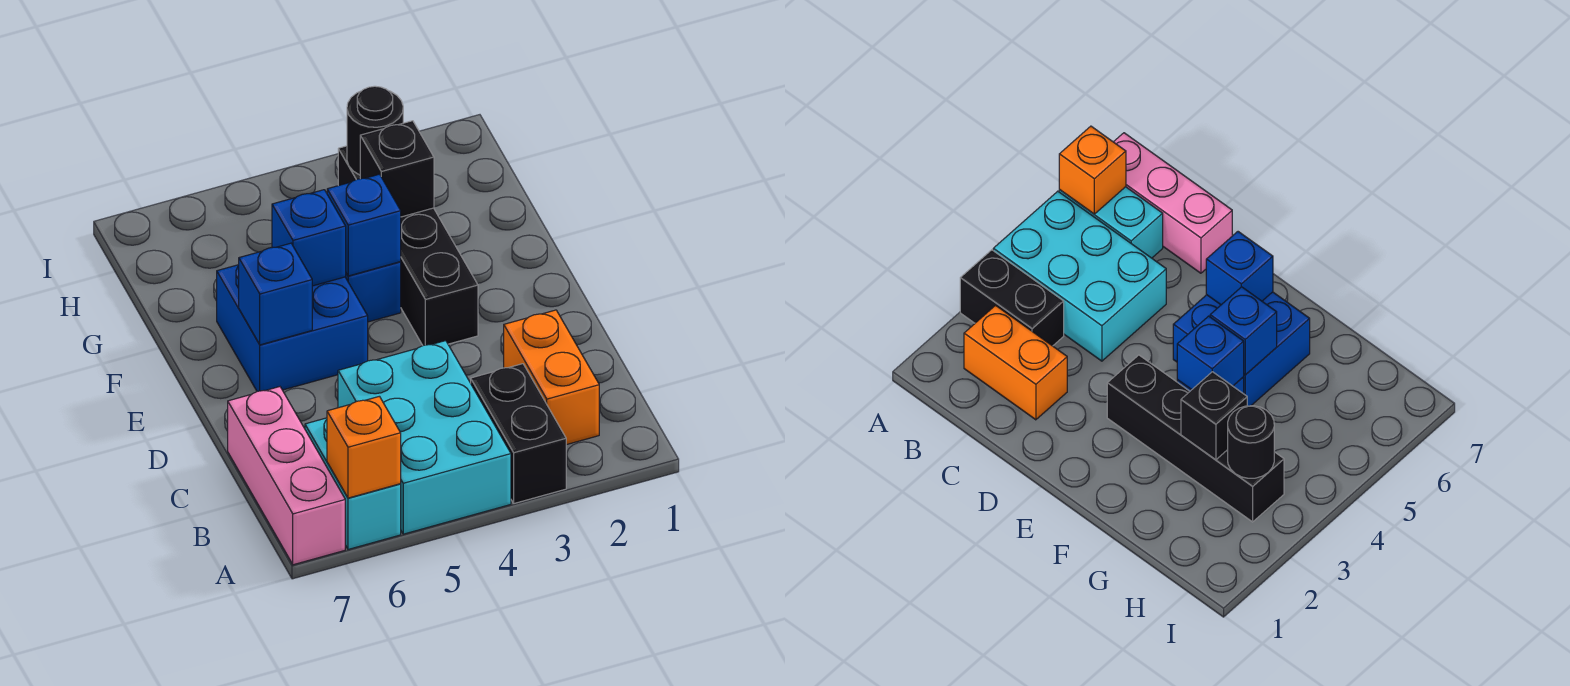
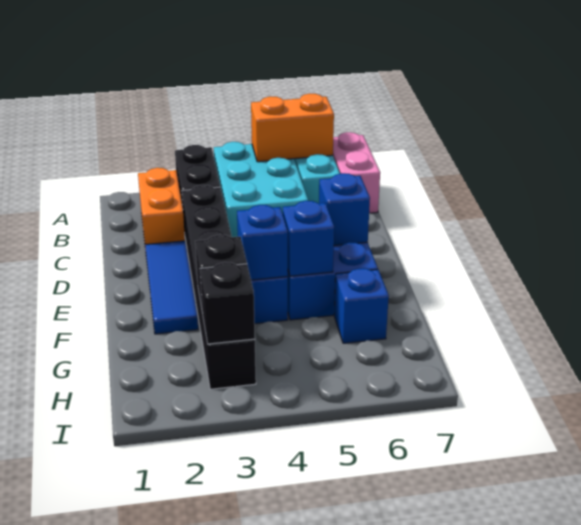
orange brick A6 level 2 -> orange brick A5:A6 level 2
pink brick A7:C7 level 1 -> pink brick A7:B7 level 1
none -> blue tile D2:F2 level 1
black brick E3:H3 level 1 -> black brick C3:H3 level 1
none -> blue brick G6 level 1
black round brick H3 level 2 -> black brick H3 level 2

